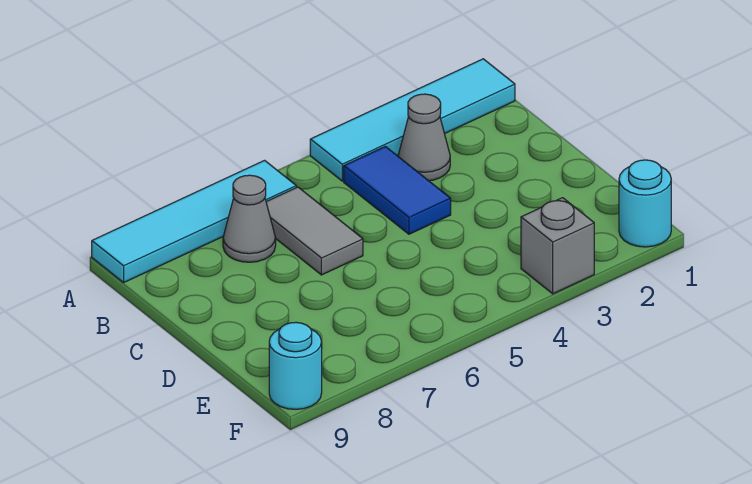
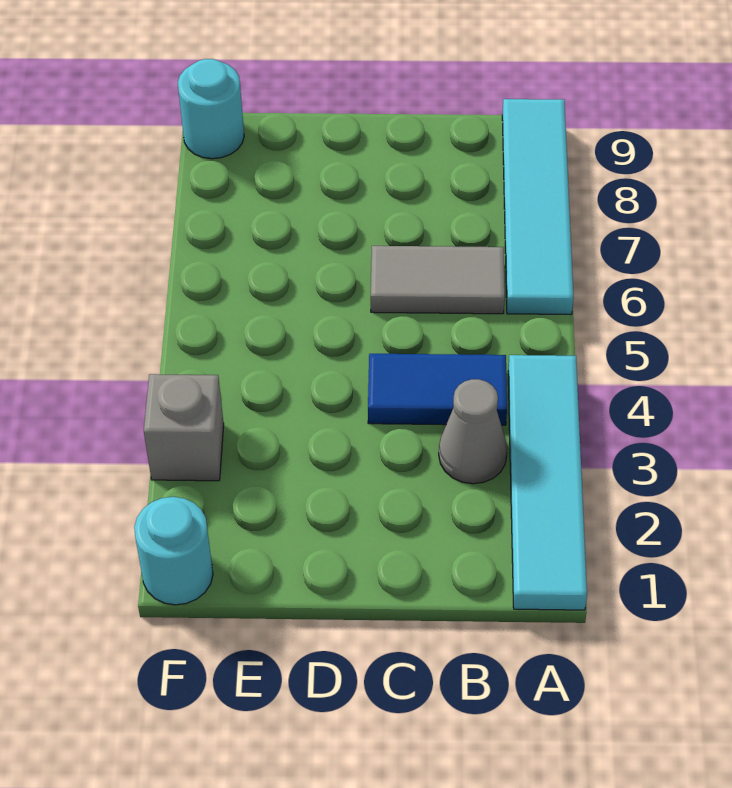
grey cone B7 level 1 -> none

